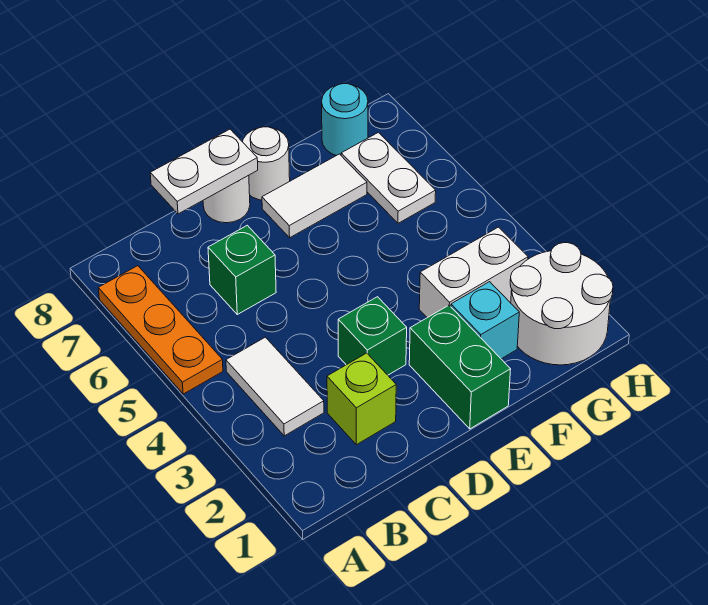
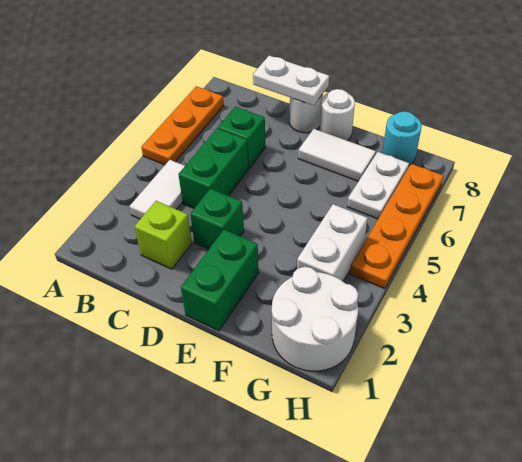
none -> green brick C4:C5 level 1
cyan brick F2 level 1 -> none
white brick F3:G3 level 1 -> white brick G3:G4 level 1
none -> orange plate H4:H7 level 1

